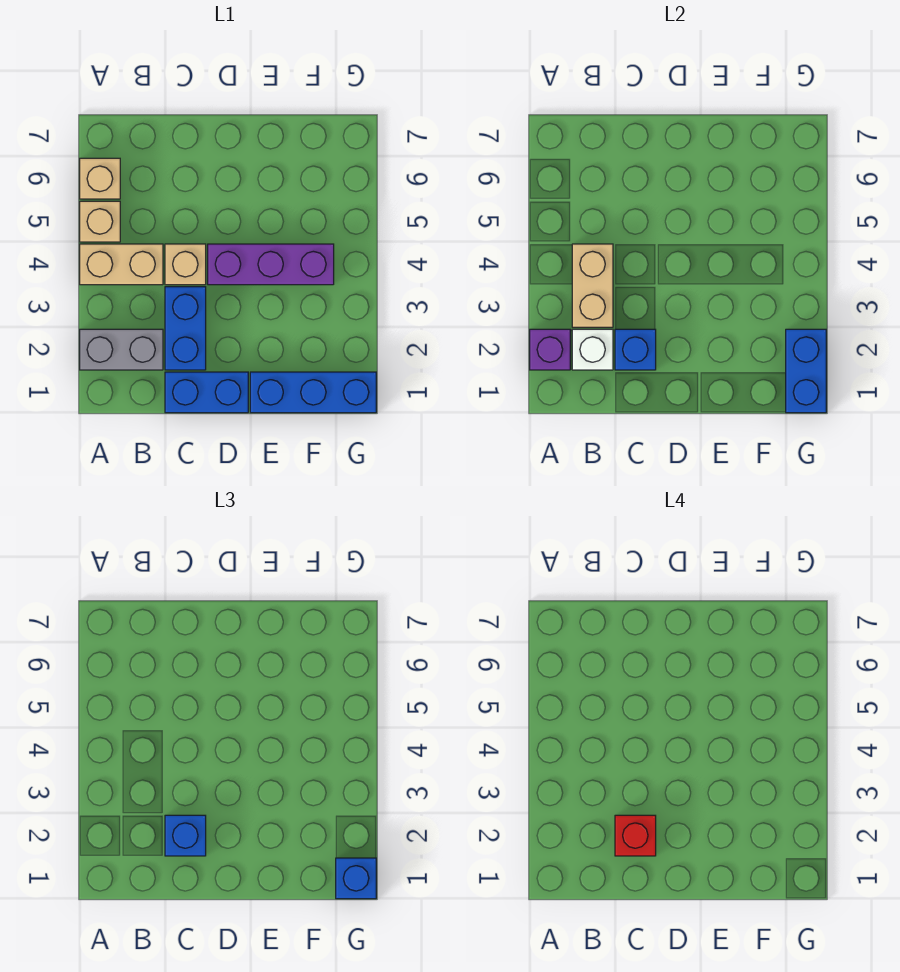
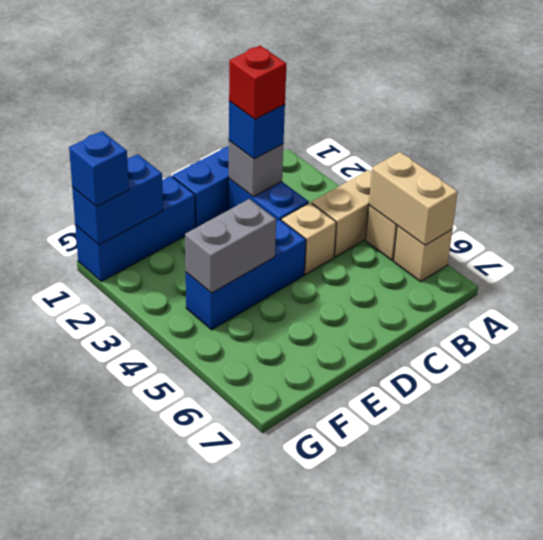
grey brick A2:B2 level 1 -> grey brick E4:F4 level 2
purple brick A2 level 2 -> none
white brick B2 level 2 -> none
tan brick B3:B4 level 2 -> tan brick A5:A6 level 2
blue brick C2 level 2 -> grey brick C2 level 2
purple brick D4:F4 level 1 -> blue brick D4:F4 level 1
blue brick G1:G2 level 2 -> blue brick F1:G1 level 2

